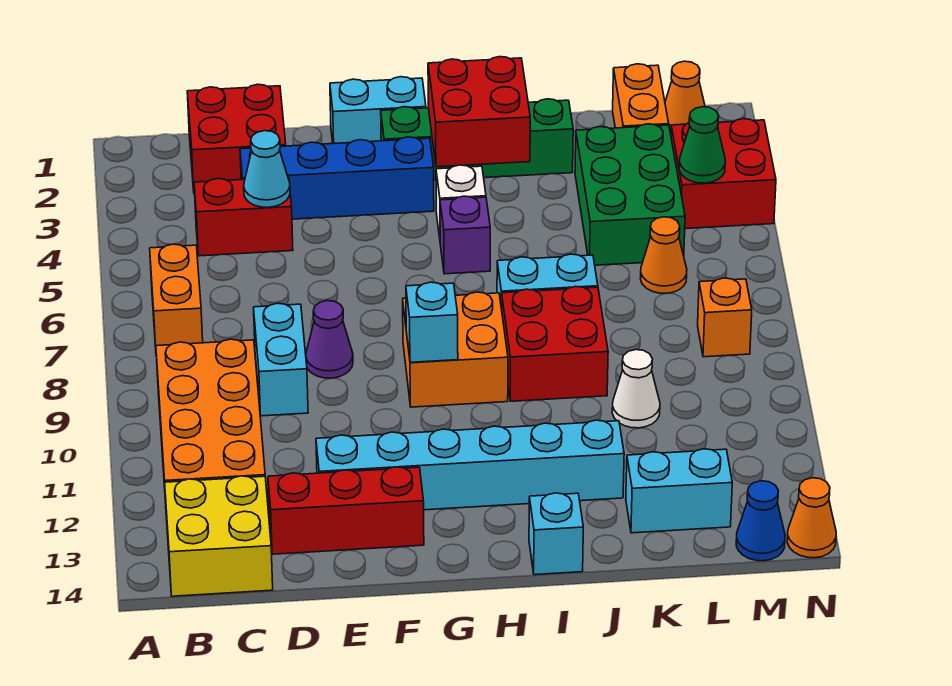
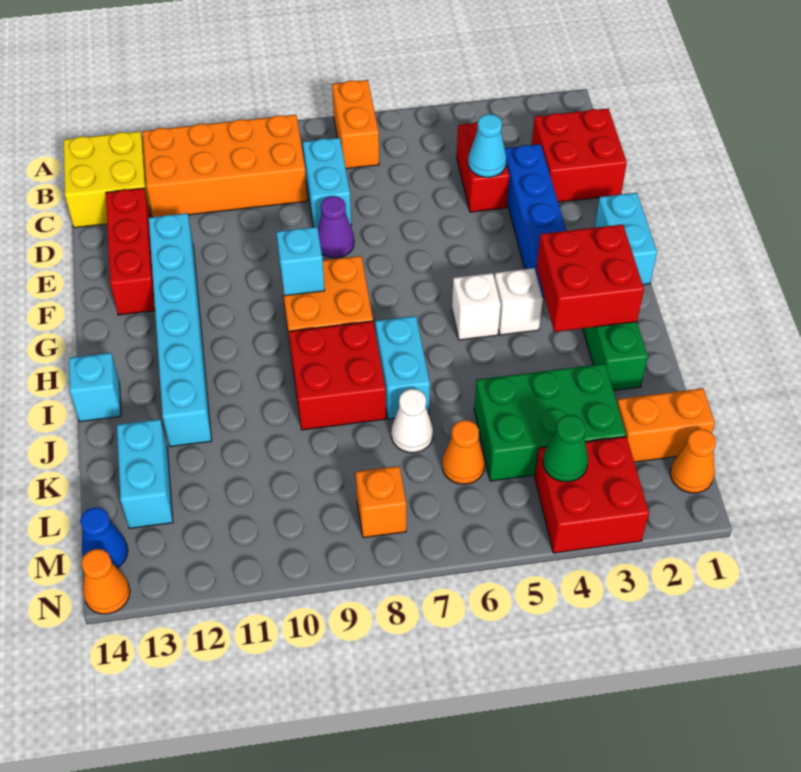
orange brick B6:B7 level 1 -> orange brick A7:B7 level 1
cyan brick D8:D9 level 1 -> cyan brick C8:D8 level 1
purple brick H5 level 1 -> white brick H5 level 1
white cone K10 level 1 -> white cone K7 level 1

